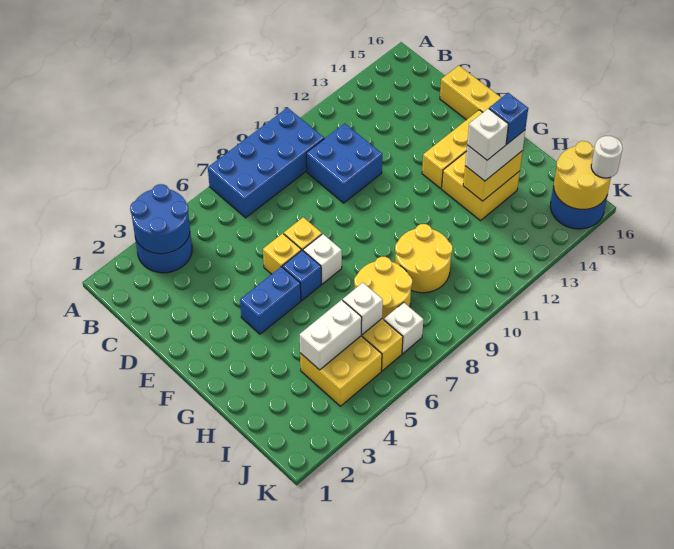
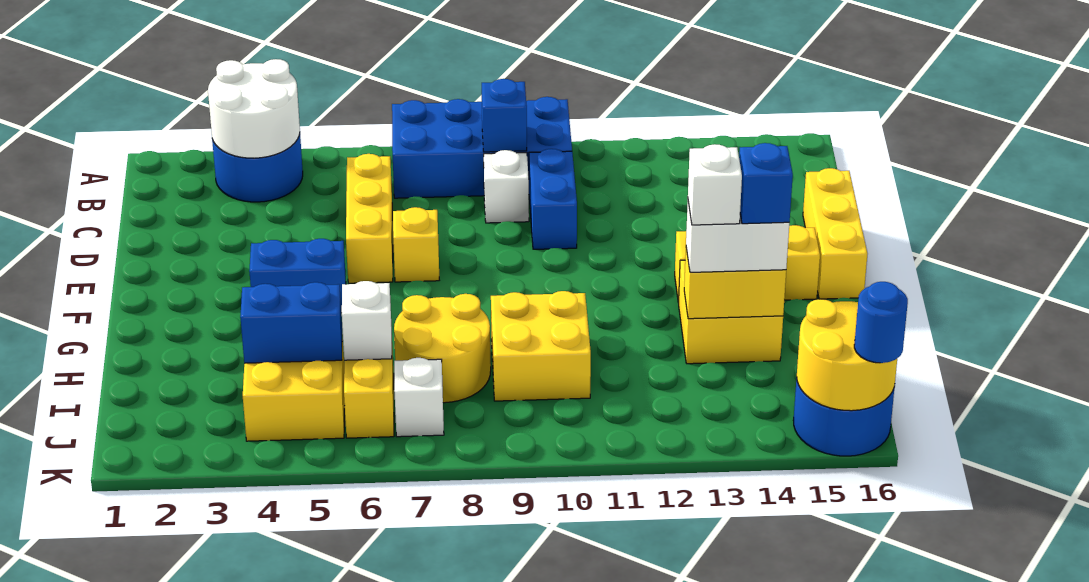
blue round brick A3:B4 level 2 -> white round brick A3:B4 level 2
blue brick C10:D11 level 1 -> blue brick C10:D10 level 1
yellow brick E6 level 1 -> yellow brick C6:E6 level 1
blue brick F6 level 1 -> blue brick B9 level 2
white brick F7 level 1 -> white brick C9 level 1
yellow round brick H9:I10 level 1 -> yellow brick H9:I10 level 1
white brick I4:I5 level 2 -> blue brick I4:I5 level 2
white round brick K16 level 3 -> blue round brick K16 level 3

